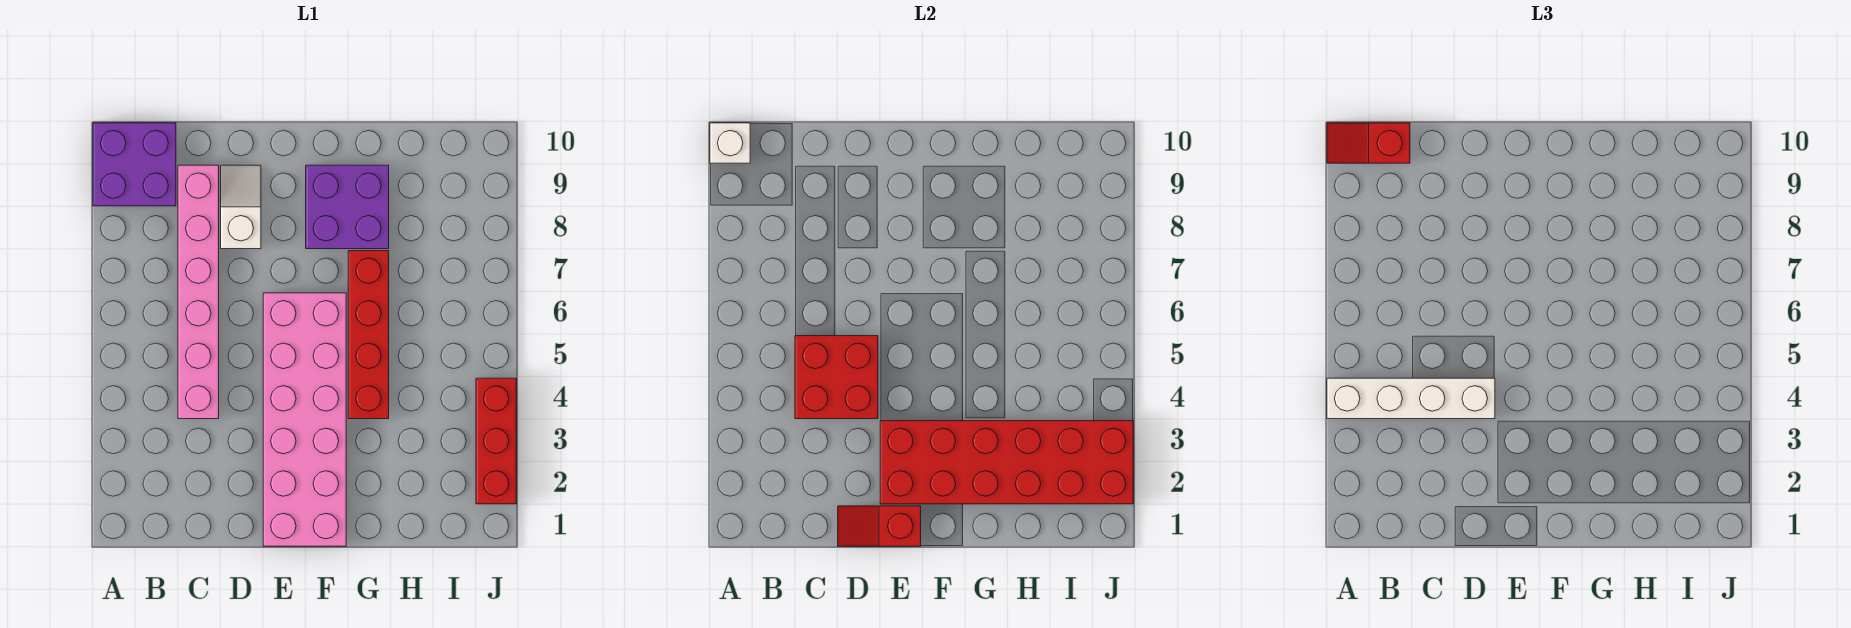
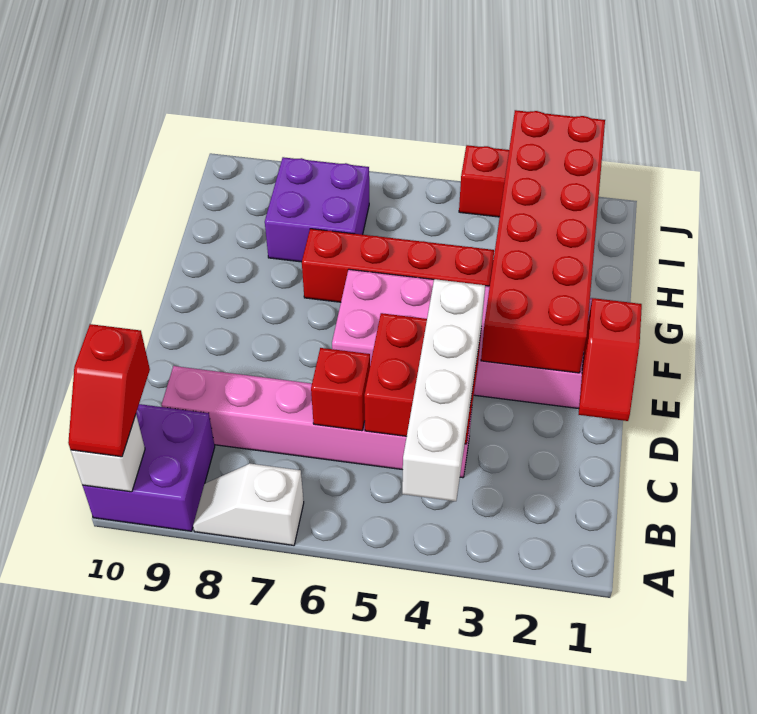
none -> red brick C6 level 2
white slope D8:D9 level 1 top 8 -> white slope A7:A8 level 1 top 7
purple brick F8:G9 level 1 -> purple brick H7:I8 level 1

